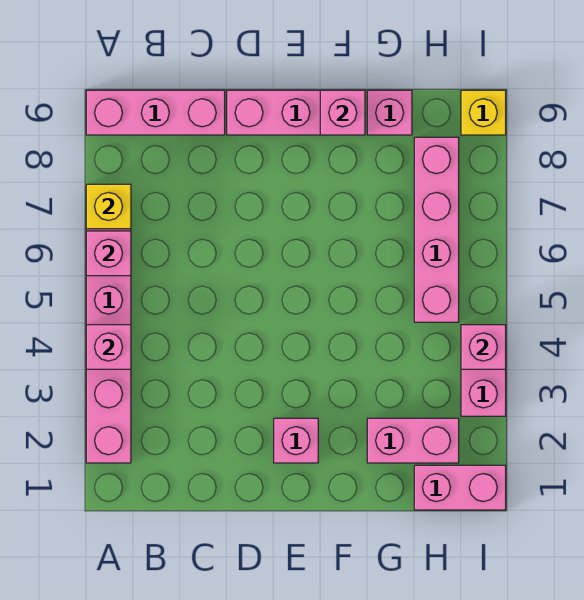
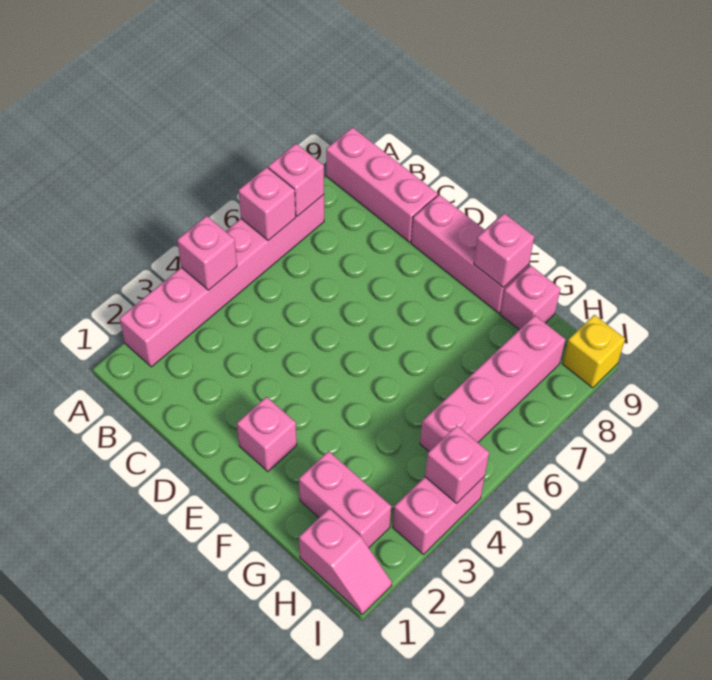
yellow brick A7 level 2 -> pink brick A7 level 2
pink brick H1:I1 level 1 -> pink slope H1:I1 level 1 top H

